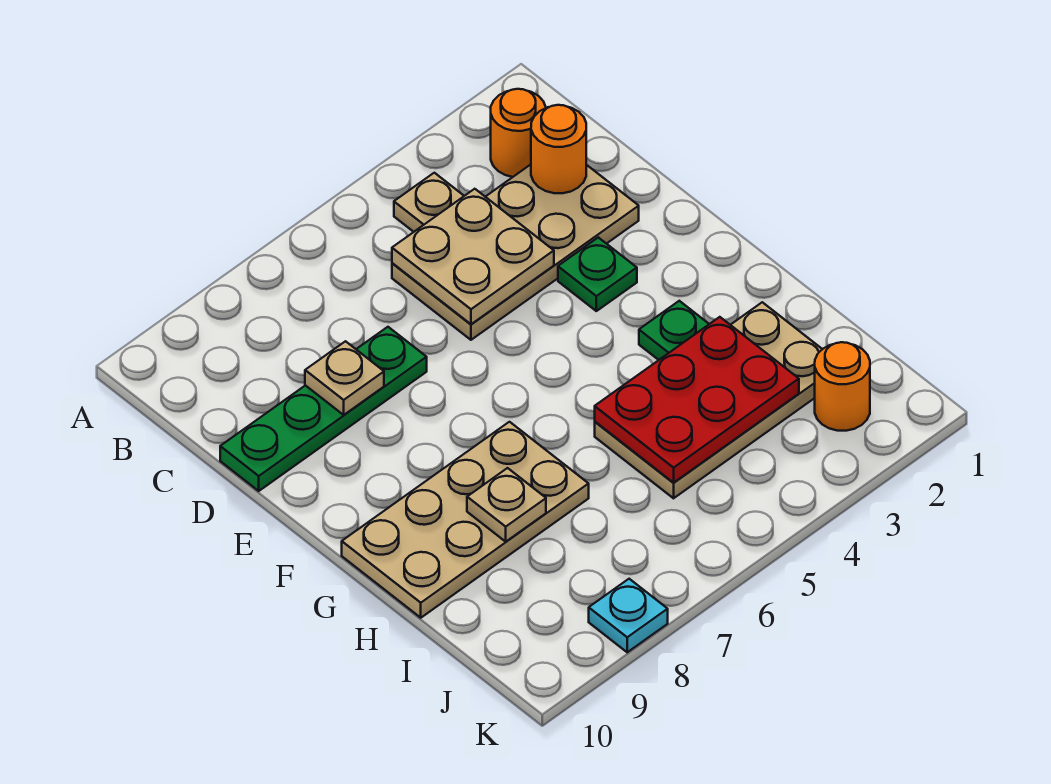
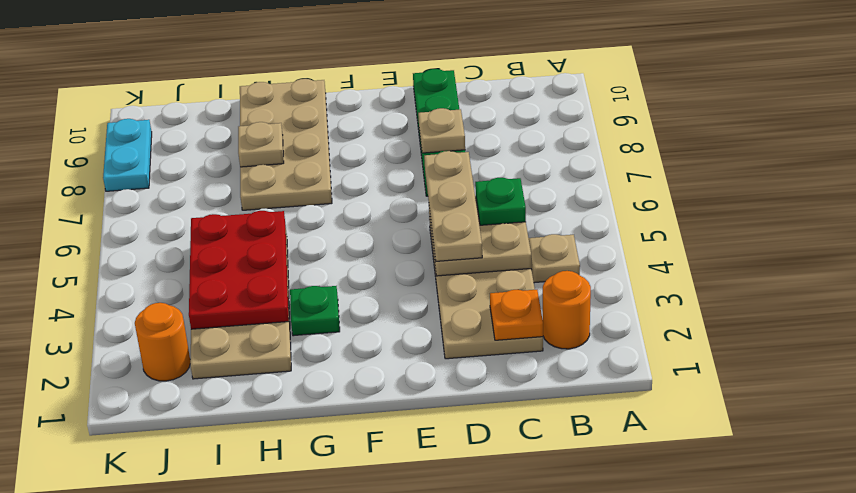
orange round brick C2 level 2 -> orange plate C2 level 2
none -> tan plate D4:D6 level 3
green plate E3 level 1 -> green plate C5 level 3
cyan plate K8 level 1 -> cyan plate K8:K9 level 1

